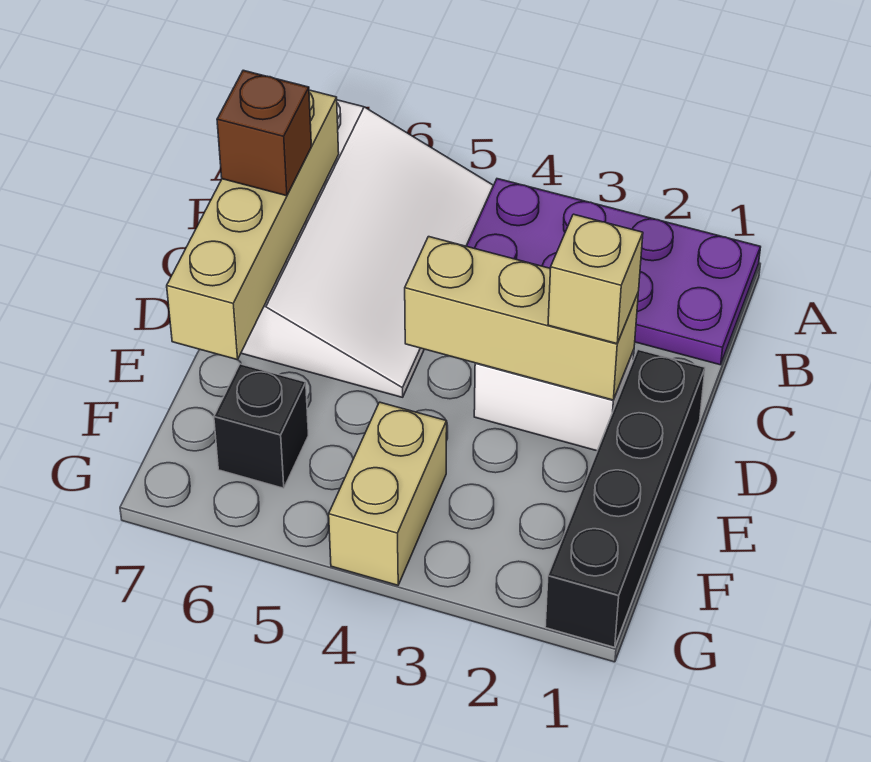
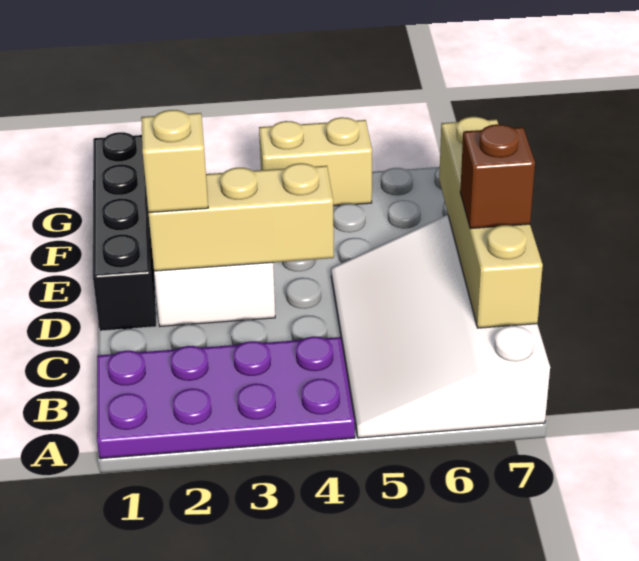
tan brick F4:G4 level 1 -> tan brick G4:G5 level 1
black brick F6 level 1 -> none

